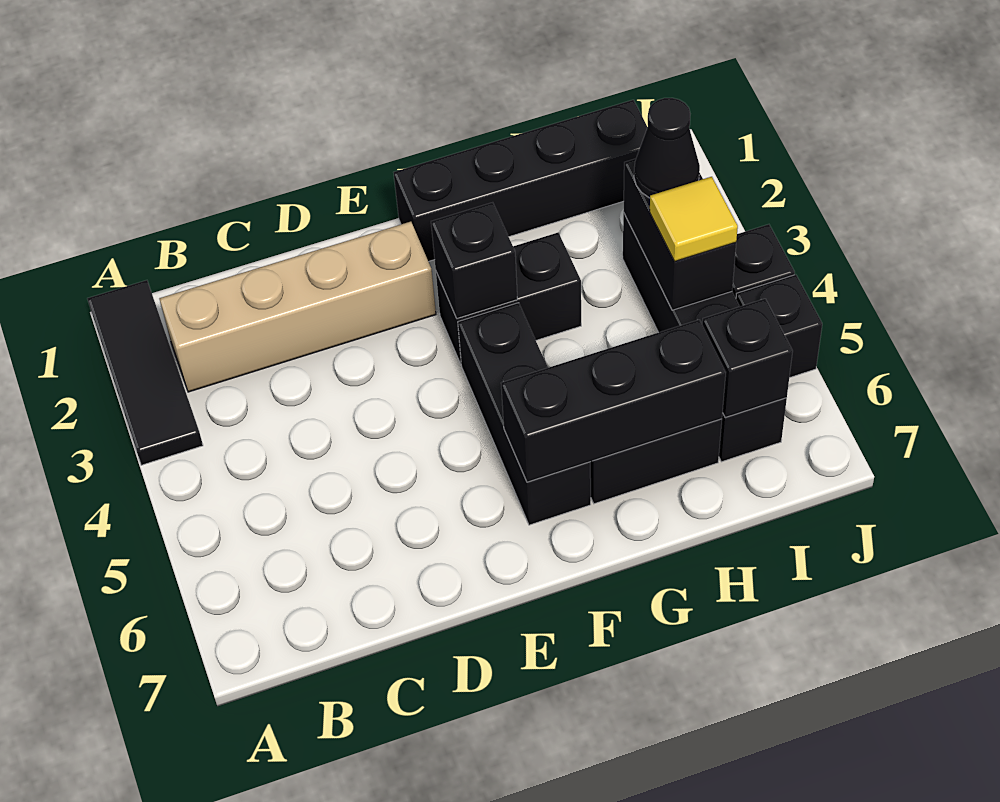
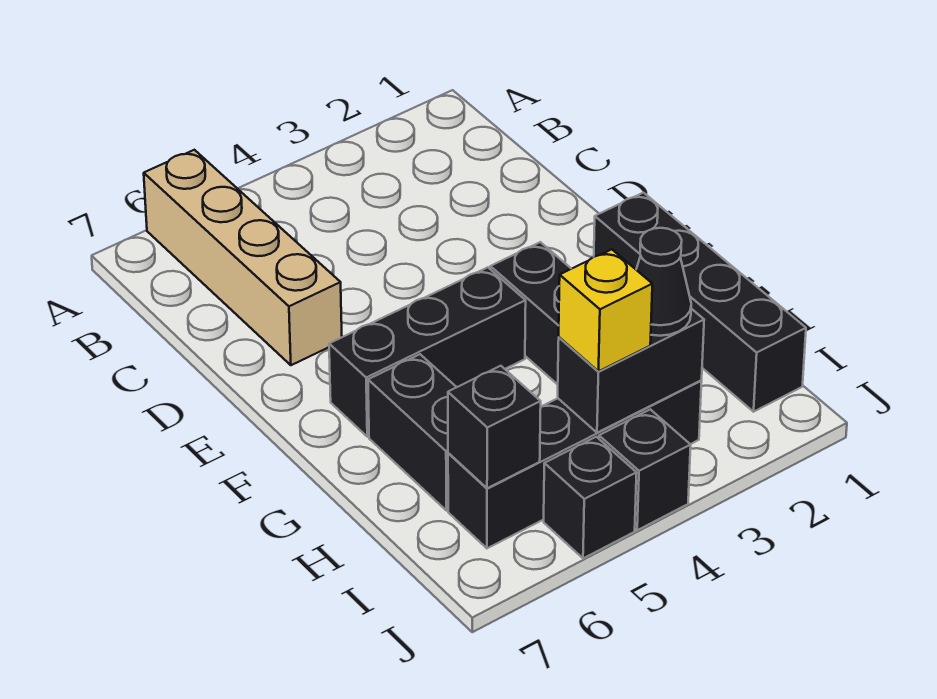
black tile A1:A3 level 1 -> none
tan brick B2:E2 level 1 -> tan brick A6:D6 level 1
black brick F3 level 2 -> none
black brick F6:H6 level 2 -> none
yellow tile I4 level 3 -> yellow brick I4 level 3

